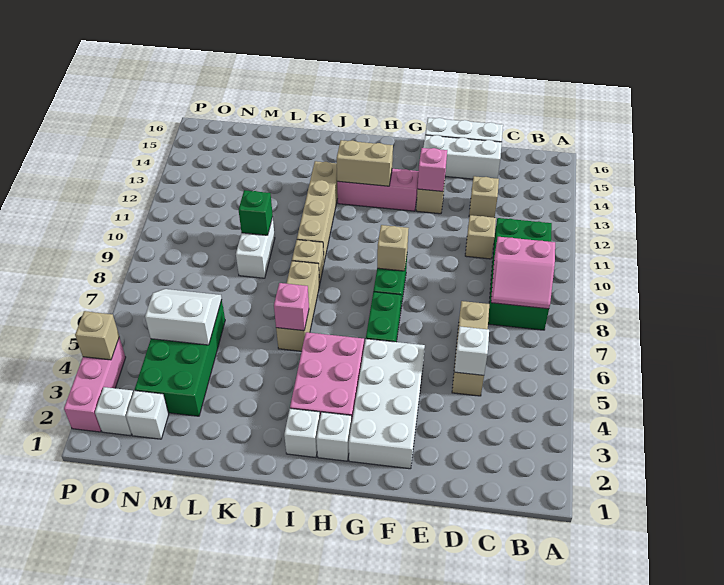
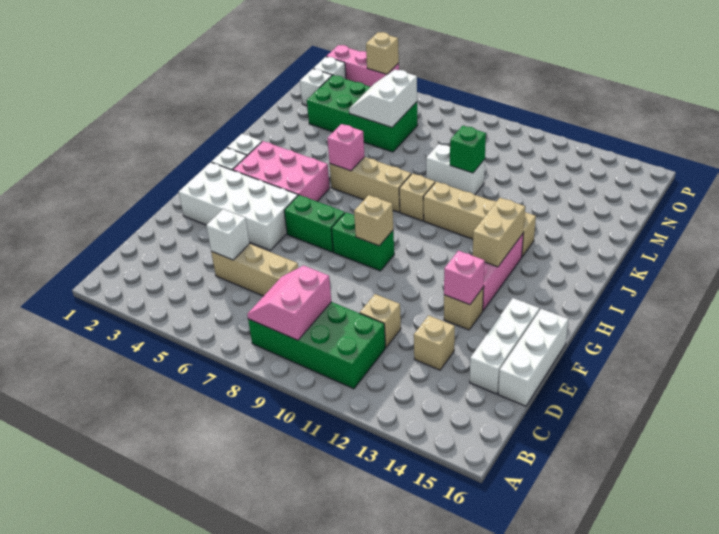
white slope M5:N6 level 2 top 5 -> white slope M5:N6 level 2 top 6

